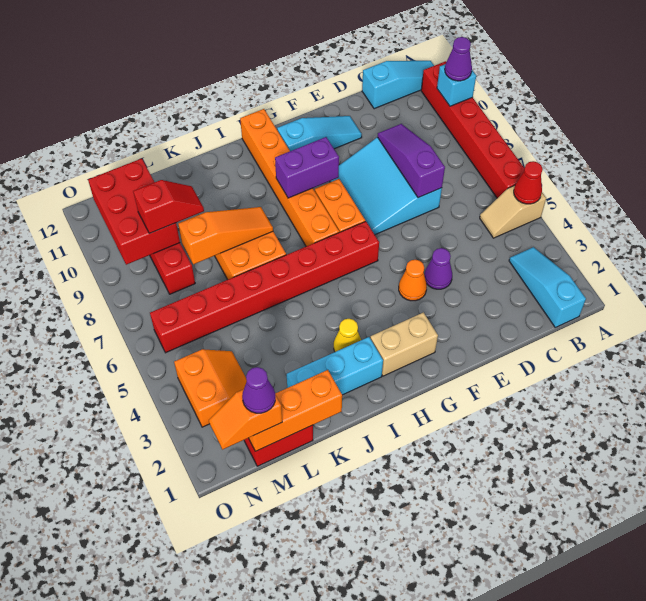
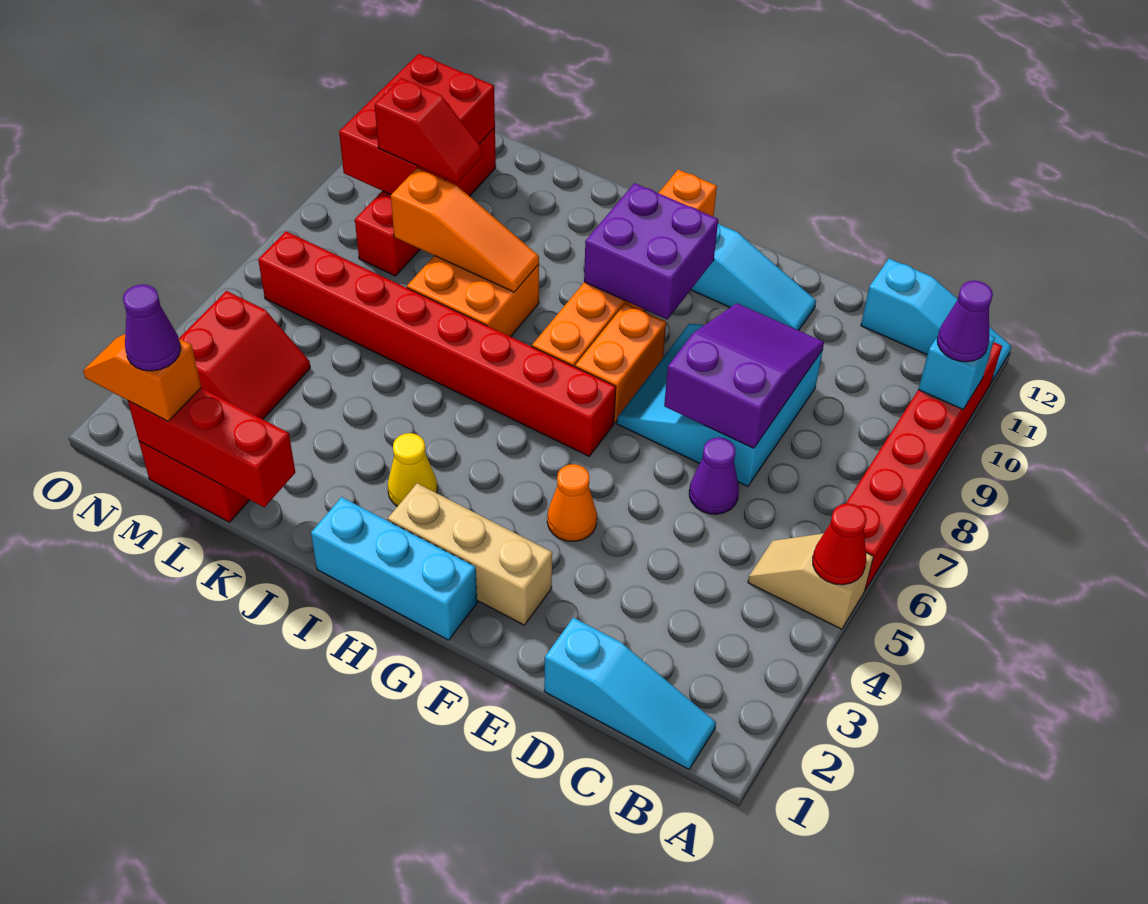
cyan slope B1:B3 level 1 top 1 -> cyan slope B1:D1 level 1 top D
purple slope D7:D9 level 2 top 7 -> purple slope D7:E9 level 2 top 7
purple cone E4 level 1 -> purple cone D6 level 1
tan brick G2:H2 level 1 -> tan brick F2:H2 level 1
purple brick G9:H9 level 2 -> purple brick G9:H10 level 2
cyan brick I2:K2 level 1 -> cyan brick G1:I1 level 1
orange brick K1:M1 level 2 -> red brick K1:M1 level 2
orange slope M3:N4 level 1 top N -> red slope M3:N4 level 1 top N

